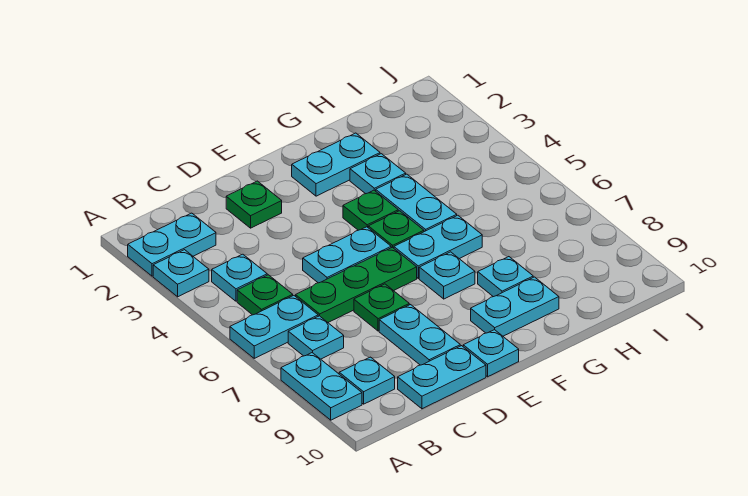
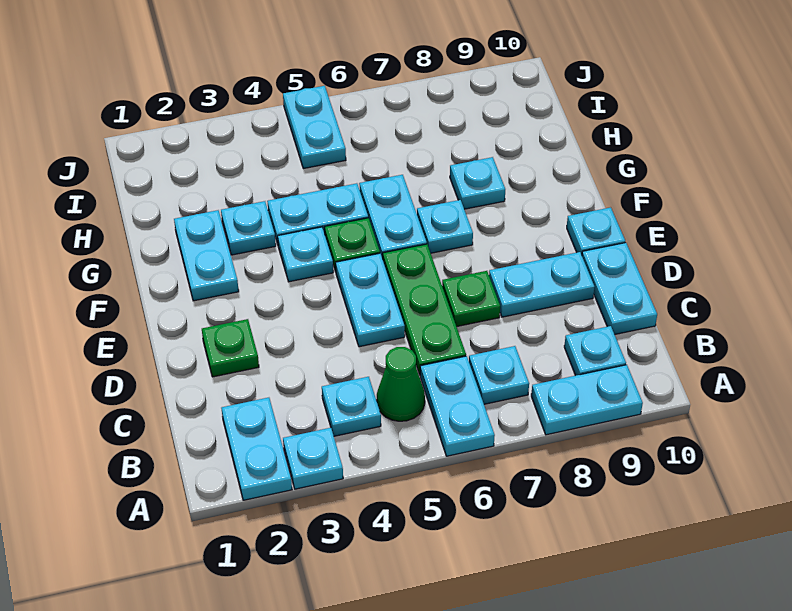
green plate B5 level 1 -> green cone B5 level 1
green plate F4 level 1 -> cyan plate F4 level 1
cyan plate F9:G9 level 1 -> cyan plate I5:J5 level 1

